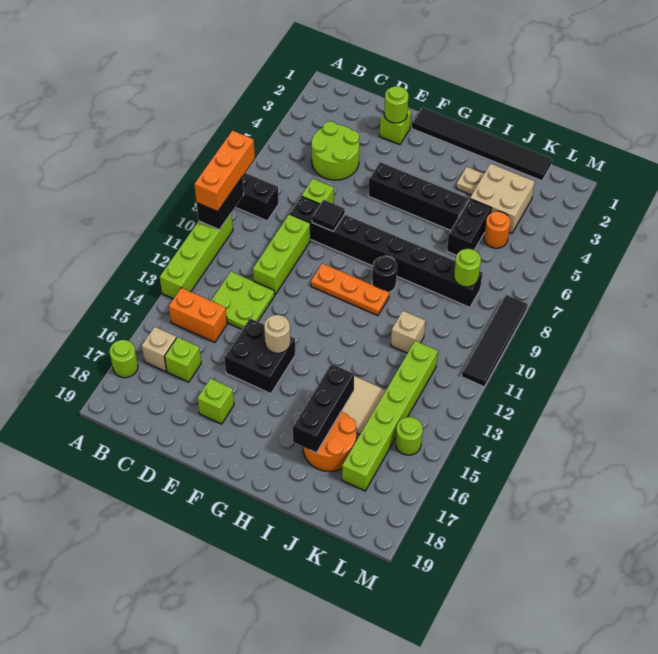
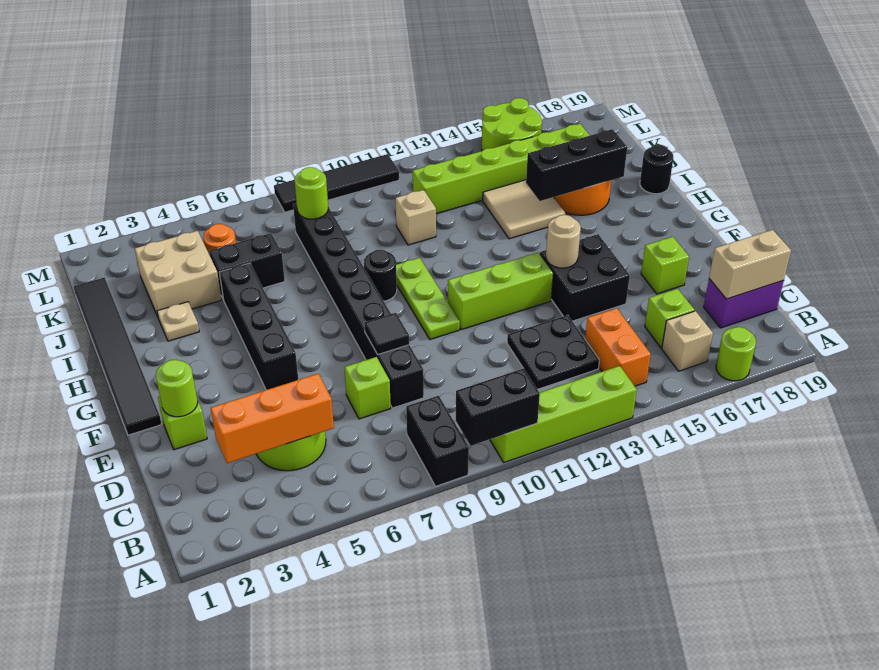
orange brick A8:A10 level 3 -> orange brick C3:C5 level 2
lime plate C12:D13 level 1 -> black plate C12:D13 level 1
none -> purple brick C18:C19 level 1
none -> tan brick C18:C19 level 2
lime brick D9:D11 level 1 -> lime brick F11:F13 level 1
orange plate F10:H10 level 1 -> lime plate F10:H10 level 1
none -> black round brick I19 level 1
lime round brick L15 level 1 -> lime round brick L15:M16 level 1

